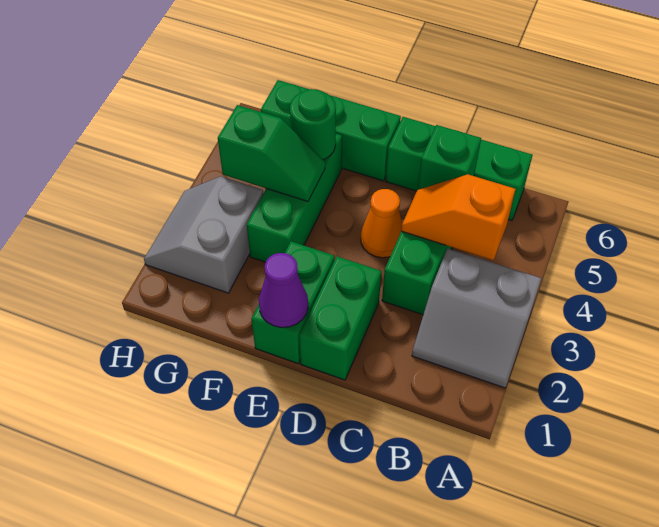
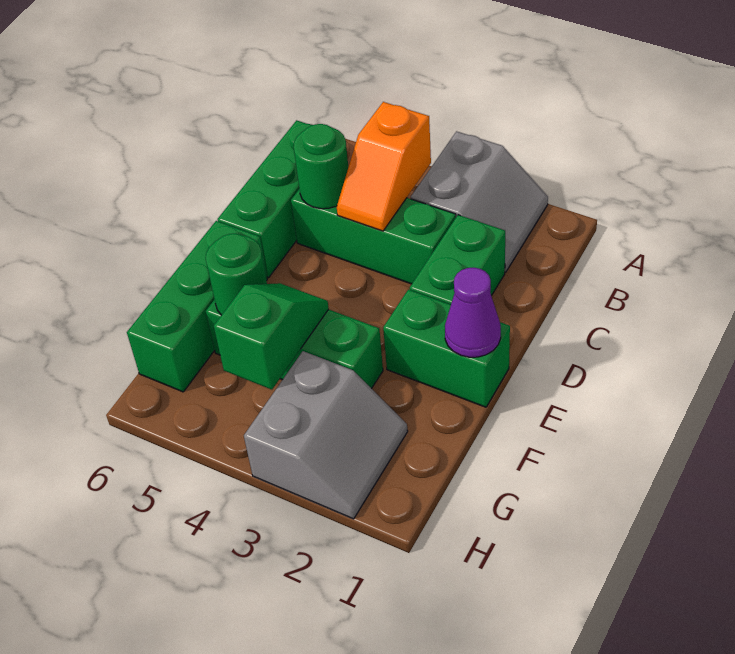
green brick C5 level 2 -> green round brick C5 level 2
green brick D1:D2 level 1 -> green brick C2:D2 level 1
orange cone D4 level 1 -> none
grey slope G2:H3 level 1 top G -> grey slope G2:H3 level 1 top 3

